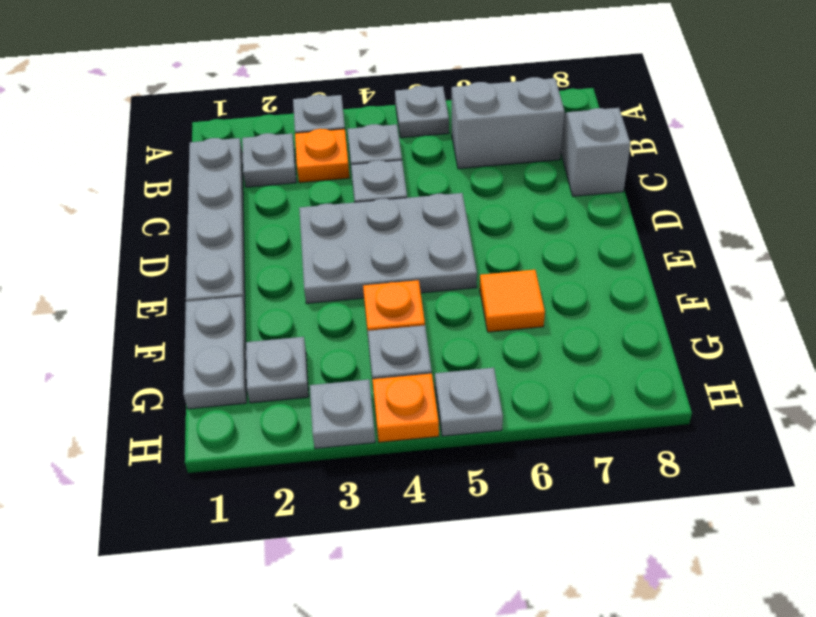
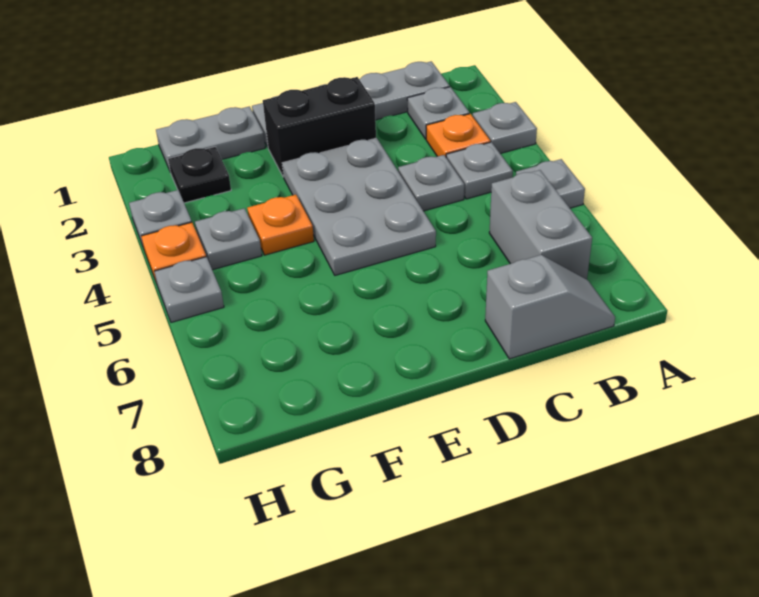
none -> black brick D2:E2 level 1
orange tile F6 level 1 -> none
grey plate G2 level 1 -> black plate G2 level 1

